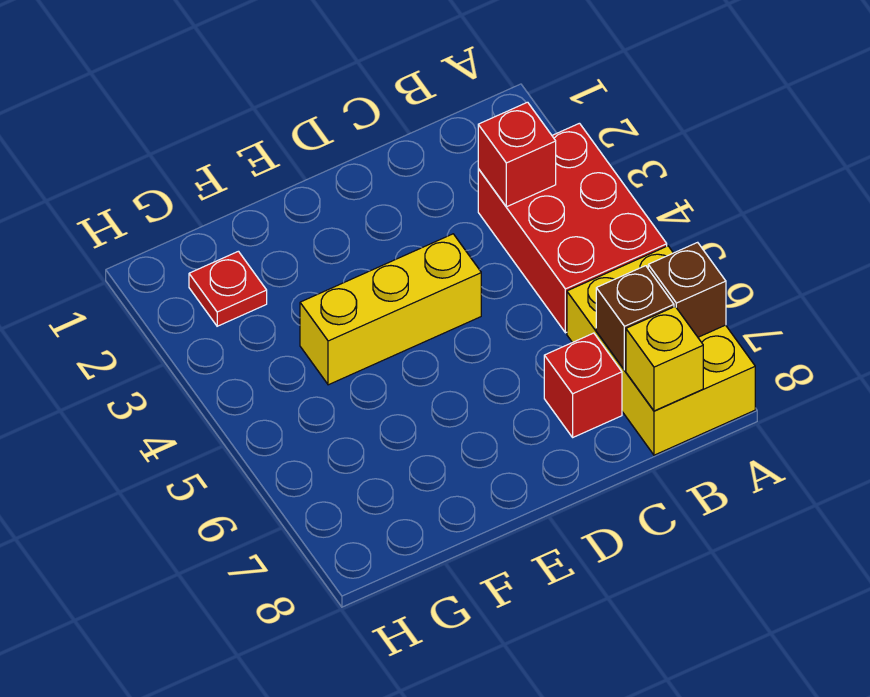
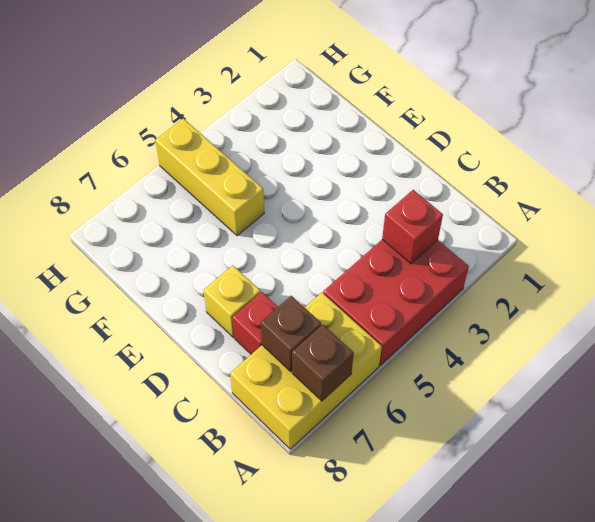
yellow brick B8 level 2 -> yellow brick D7 level 1
yellow brick D4:F4 level 1 -> yellow brick F5:H5 level 1
red plate G2 level 1 -> none

